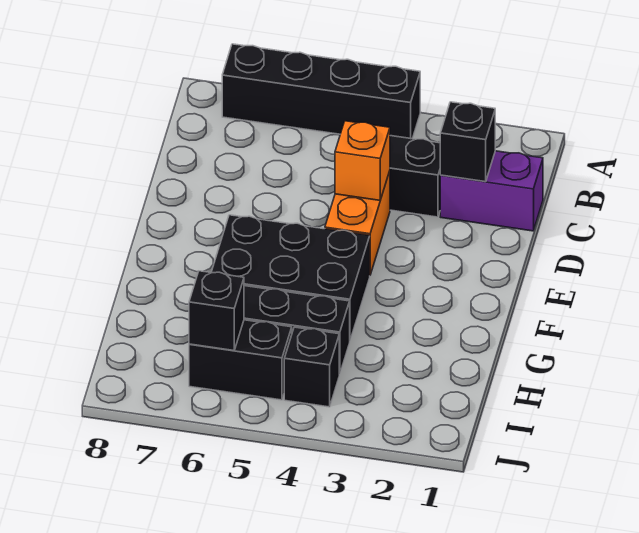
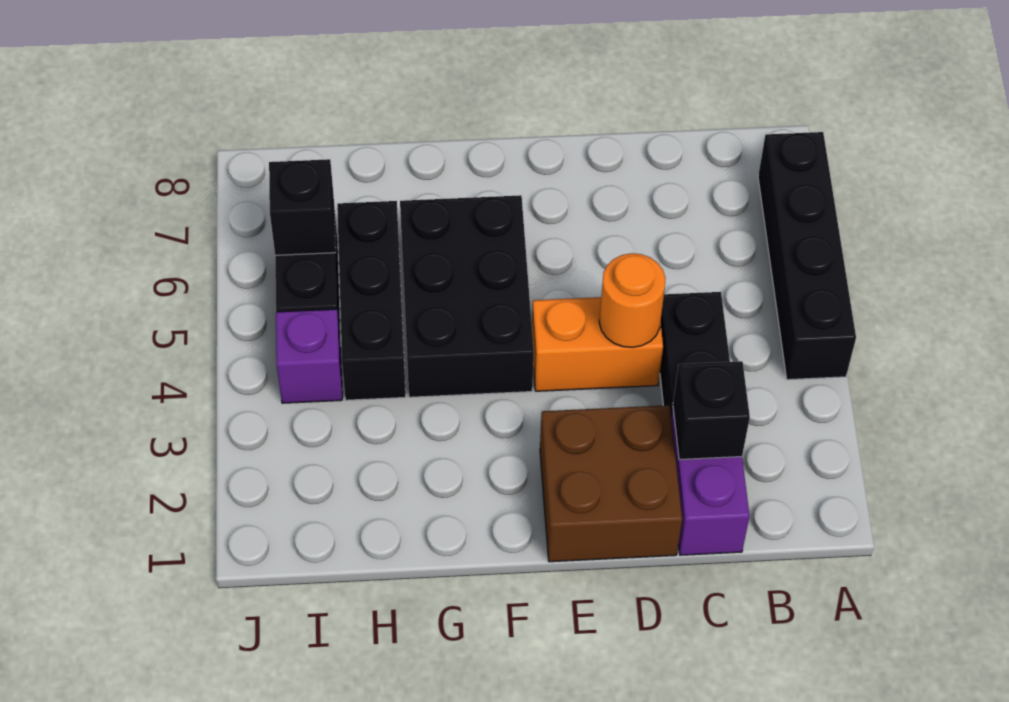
none -> brown brick D1:E2 level 1
orange brick D4 level 2 -> orange round brick D4 level 2
black brick I4 level 1 -> purple brick I4 level 1

